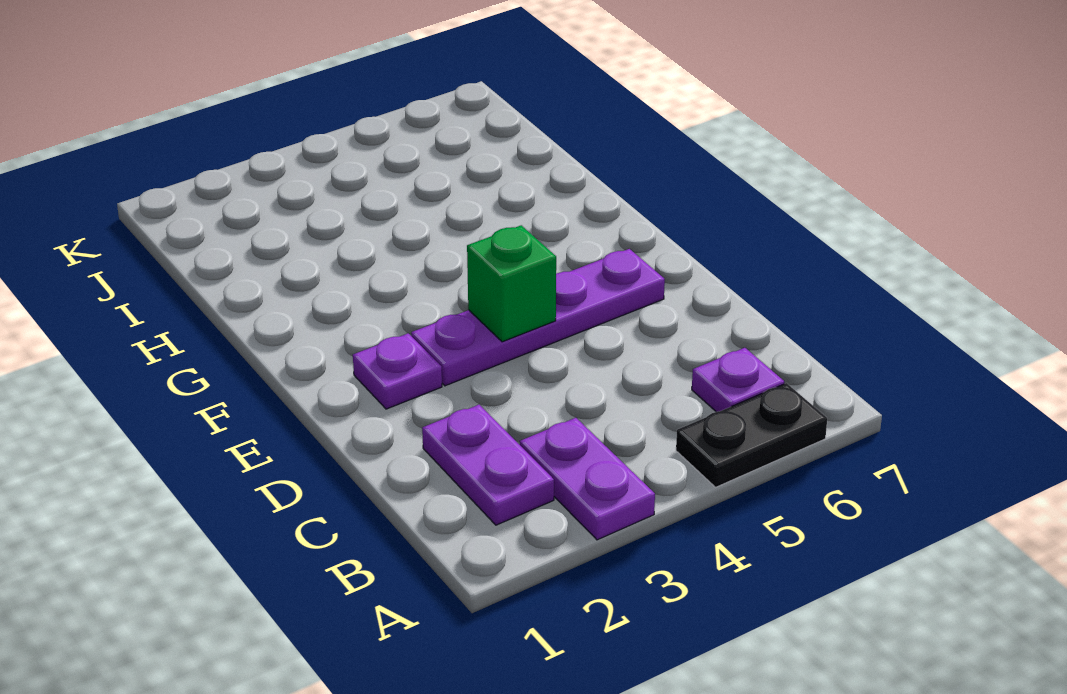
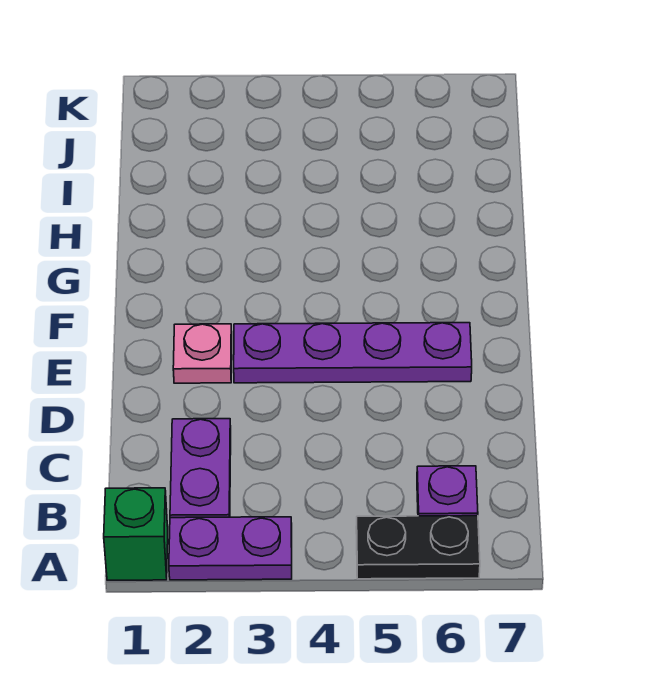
purple plate A3:B3 level 1 -> purple plate A2:A3 level 1
purple plate E2 level 1 -> pink plate E2 level 1
green brick E4 level 2 -> green brick A1 level 1

